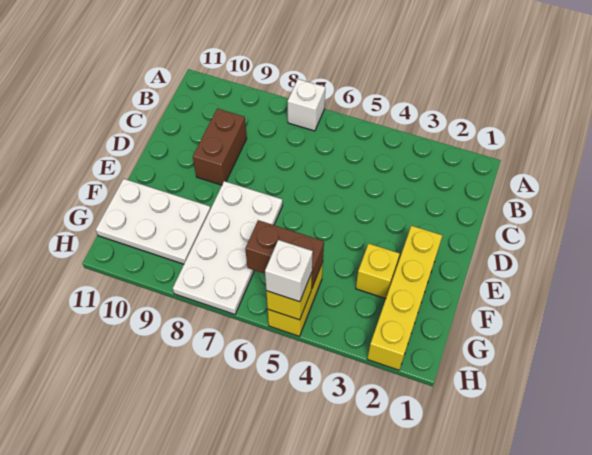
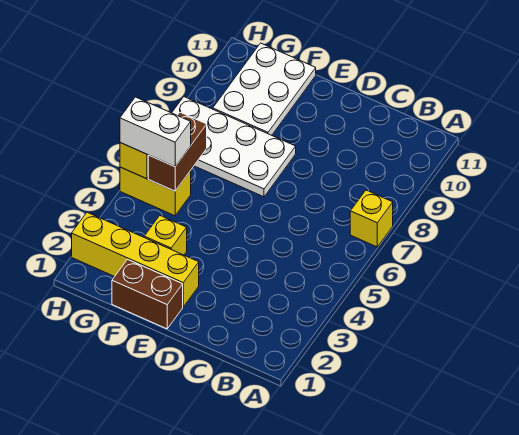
white brick A7 level 1 -> yellow brick A7 level 1
brown brick C9:D9 level 1 -> brown brick E1:F1 level 1
white brick H5 level 3 -> white brick G5:H5 level 3

